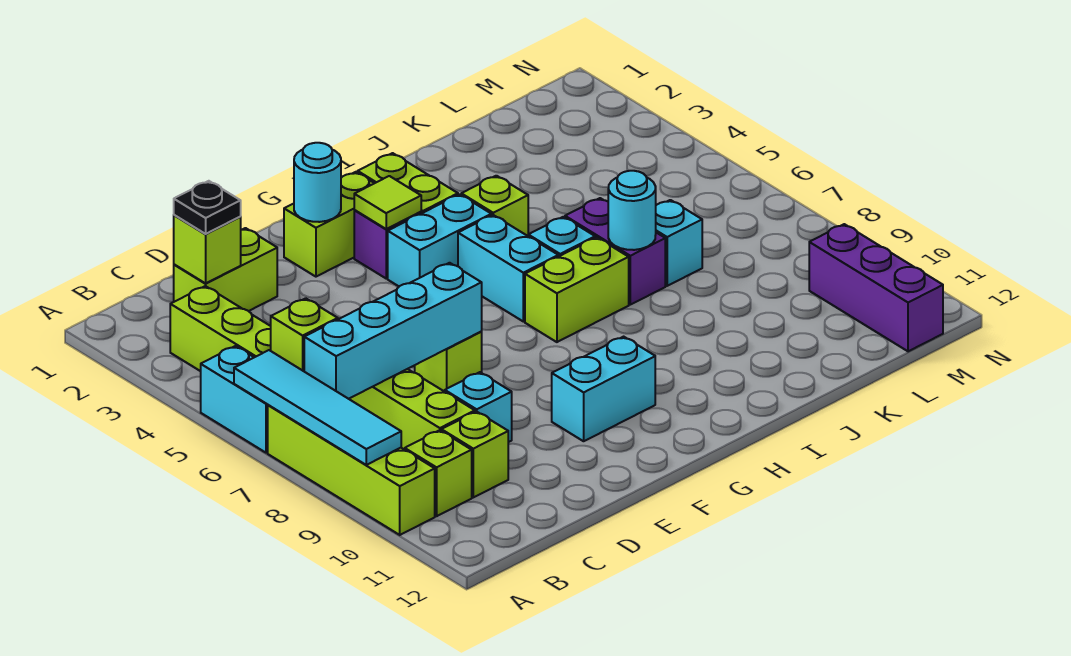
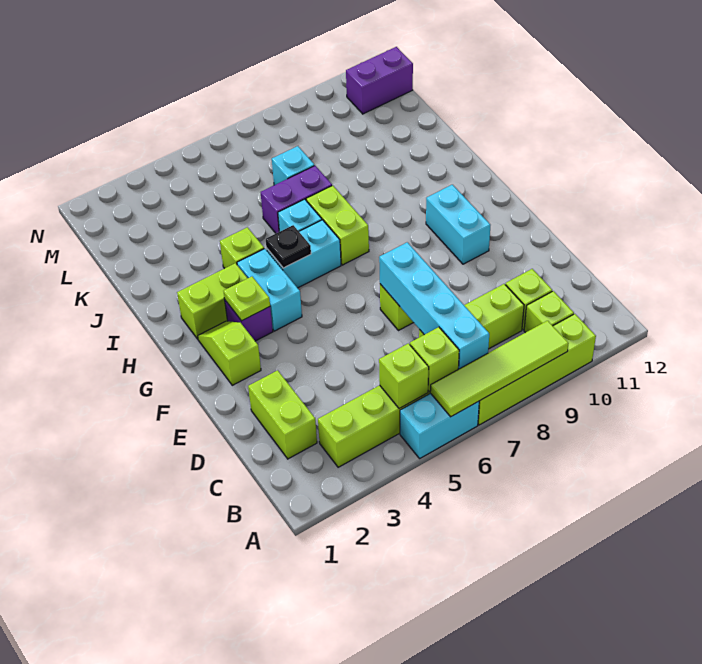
cyan tile A6:A9 level 2 -> lime tile A6:A9 level 2
lime brick C2 level 2 -> lime brick B5 level 2
black plate C2 level 3 -> black plate H5 level 2
cyan brick D9 level 1 -> none
lime brick F2:G2 level 1 -> lime slope F2:G2 level 1 top F
cyan round brick F2 level 2 -> none
lime tile G3 level 2 -> lime plate G3 level 2
cyan round brick J7 level 2 -> none
purple brick M10:M12 level 1 -> purple brick M11:M12 level 1

